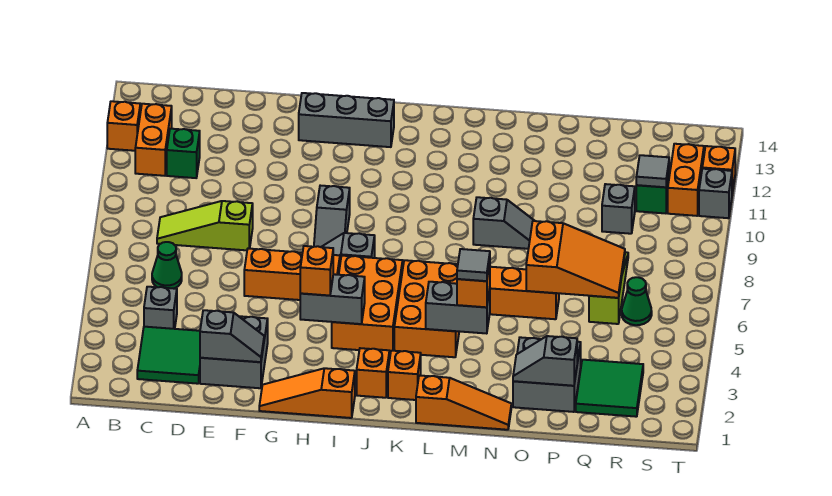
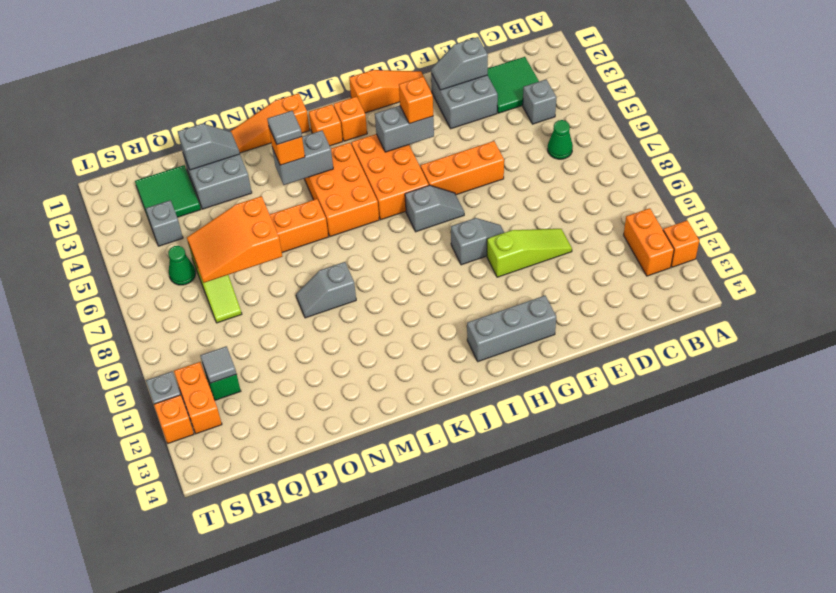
lime slope C8:E8 level 1 top E -> lime slope E10:G10 level 1 top G
green brick C11 level 1 -> none
grey slope H8:H9 level 1 top 9 -> grey slope G9:H9 level 1 top H
grey brick Q10 level 1 -> grey brick R4 level 1

